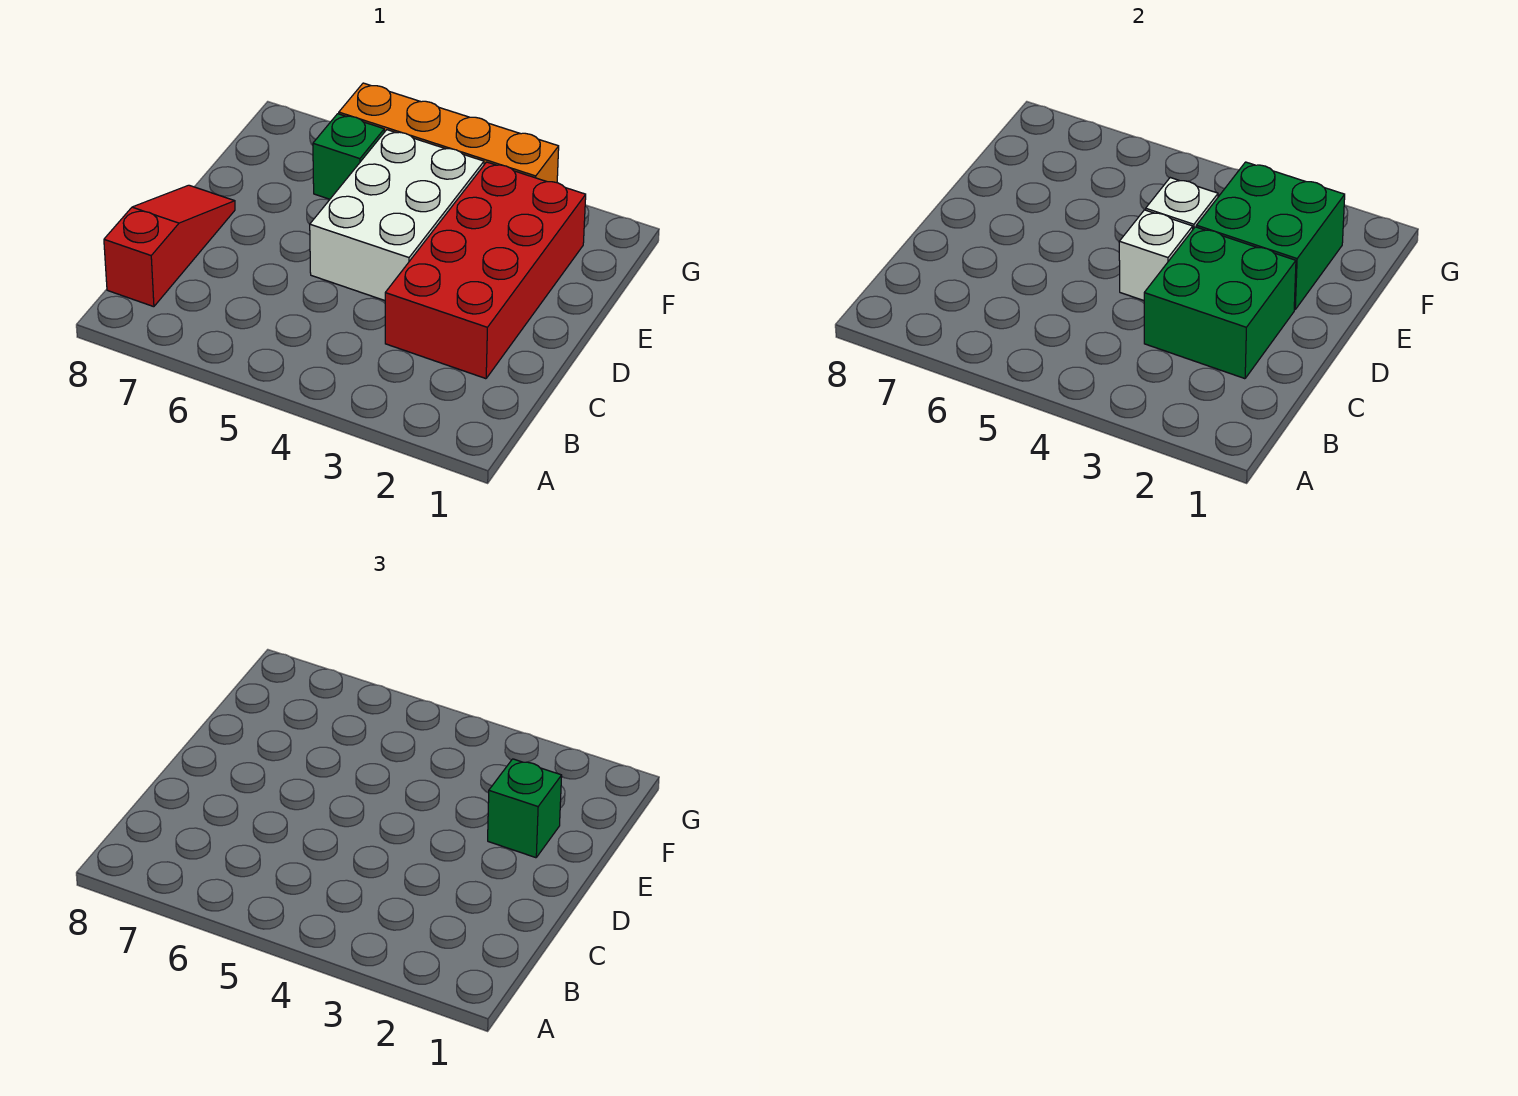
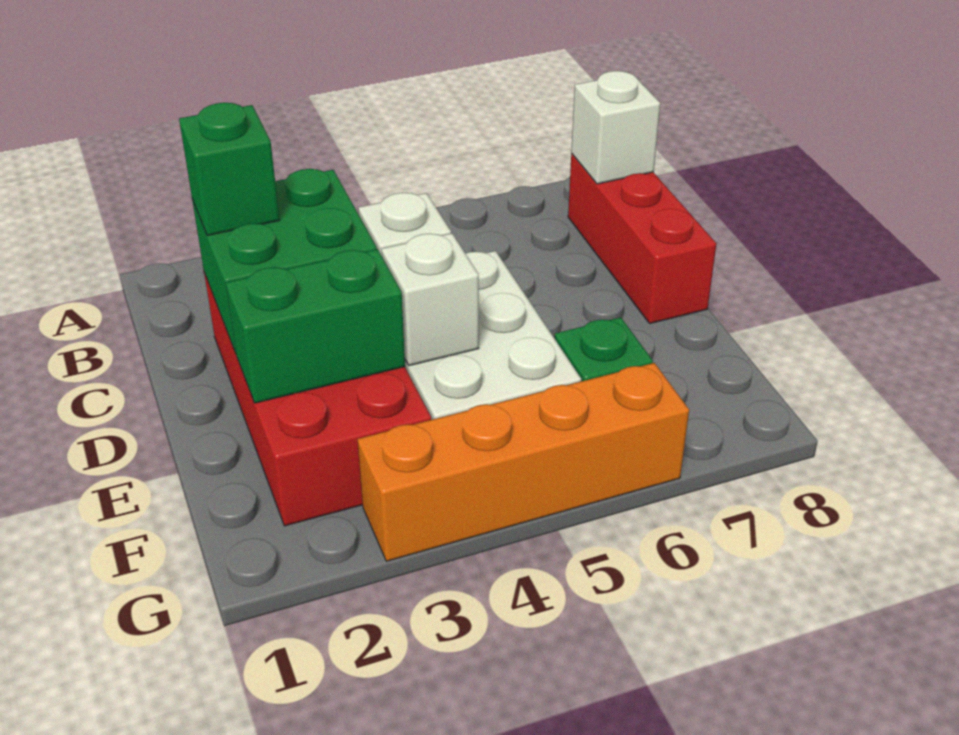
red slope B8:D8 level 1 top B -> red brick B8:D8 level 1
none -> white brick B8 level 2
green brick E2:F3 level 2 -> green brick E2:E3 level 2
green brick E2 level 3 -> green brick C2 level 3

